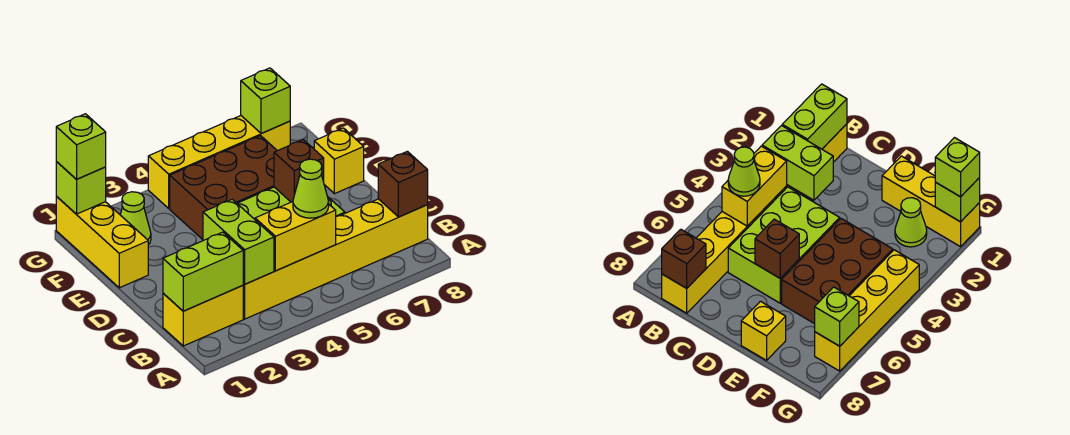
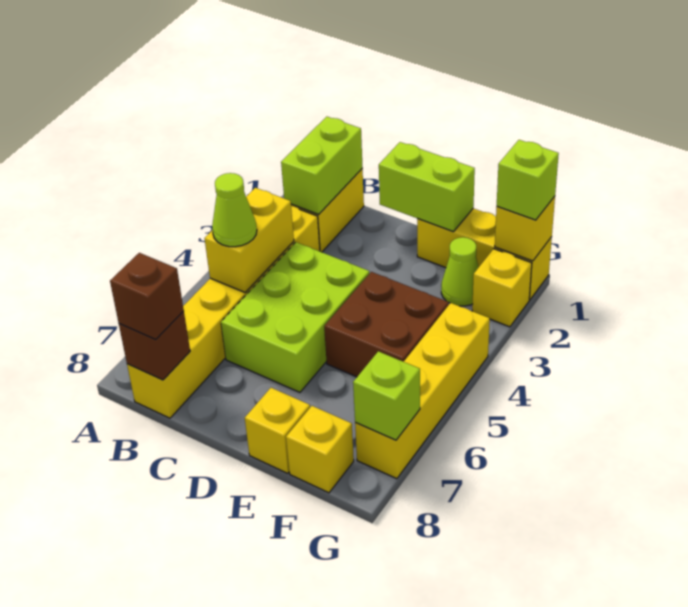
lime brick B3:C3 level 2 -> lime brick D1:E1 level 2
brown brick D6 level 2 -> brown brick B8 level 3
brown brick E4:F6 level 1 -> brown brick E4:F5 level 1
none -> yellow brick F8 level 1
lime brick G1 level 2 -> yellow brick G1 level 2
none -> yellow brick G2 level 1

